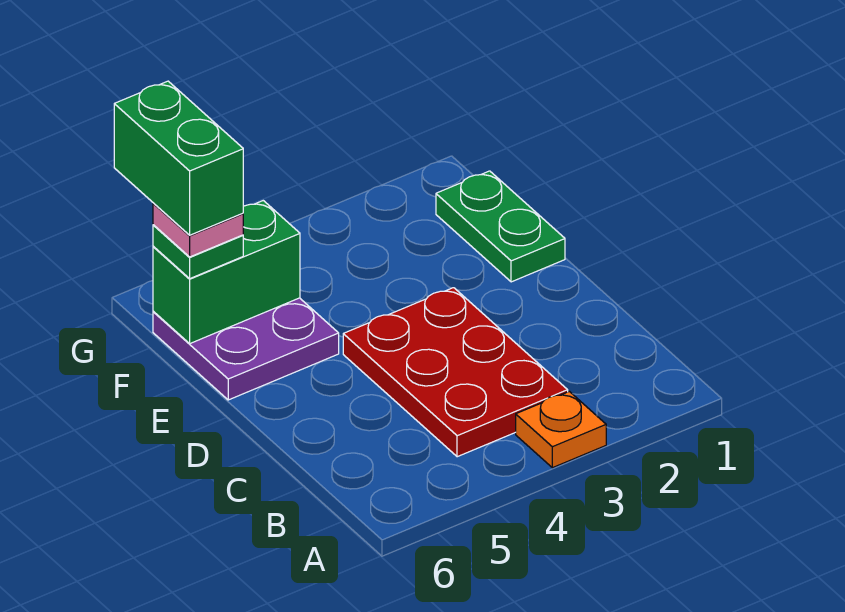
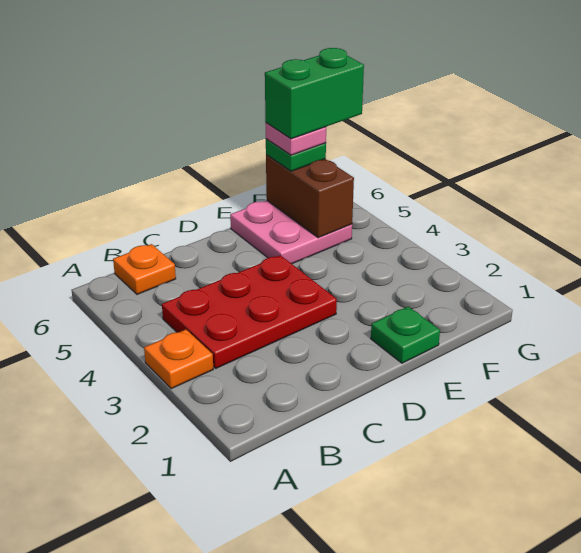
none -> orange plate B6 level 1
green plate E1:F1 level 1 -> green plate E1 level 1
purple plate E5:F6 level 1 -> pink plate E5:F6 level 1
green brick F5:F6 level 2 -> brown brick F5:F6 level 2

